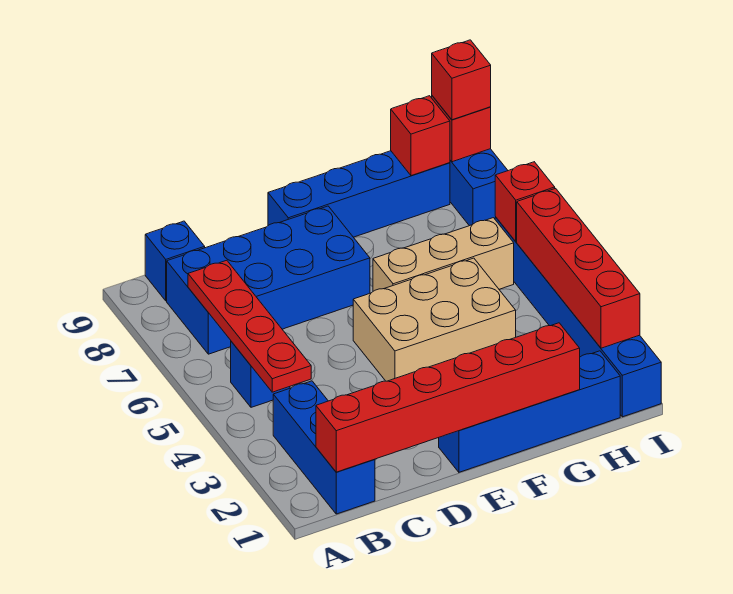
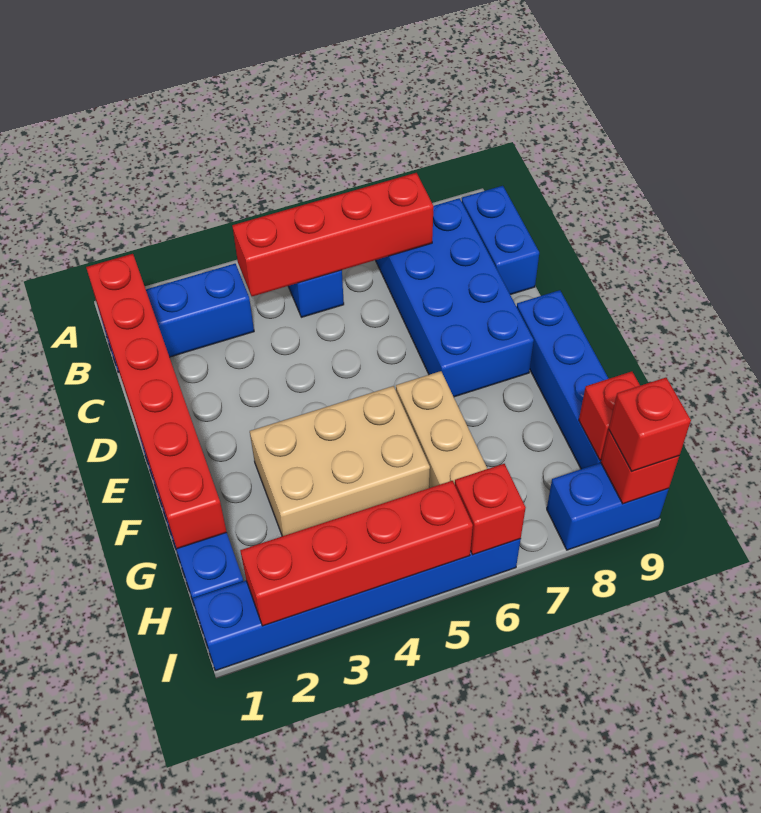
red plate B4:B7 level 2 -> red brick B4:B7 level 2
blue brick B9 level 1 -> blue brick B9:C9 level 1
tan brick E4:G5 level 1 -> tan brick F3:G5 level 1

